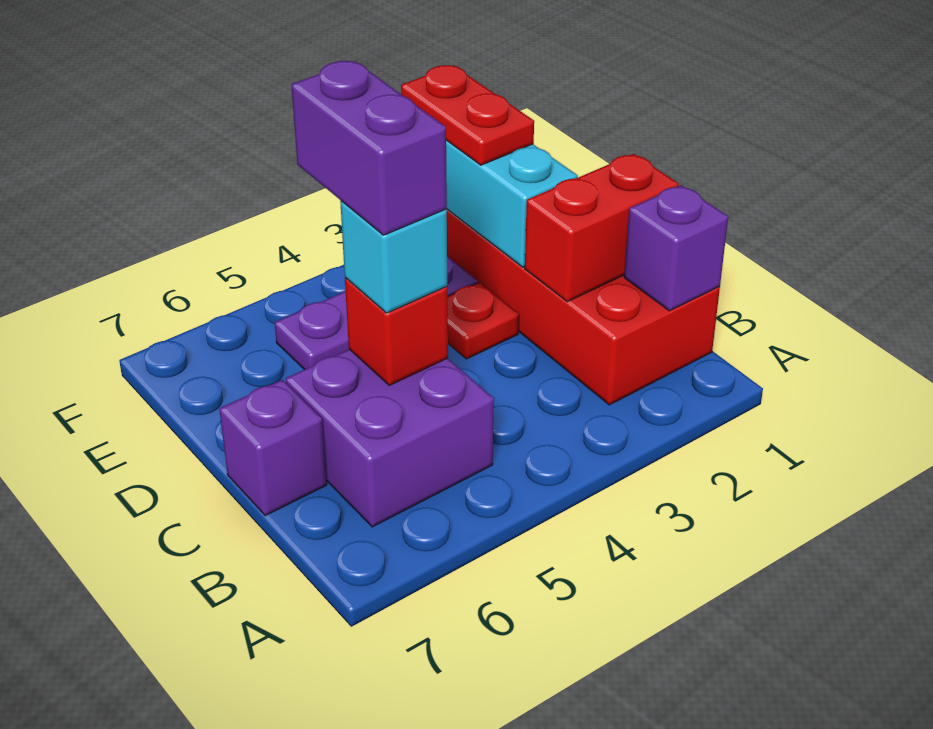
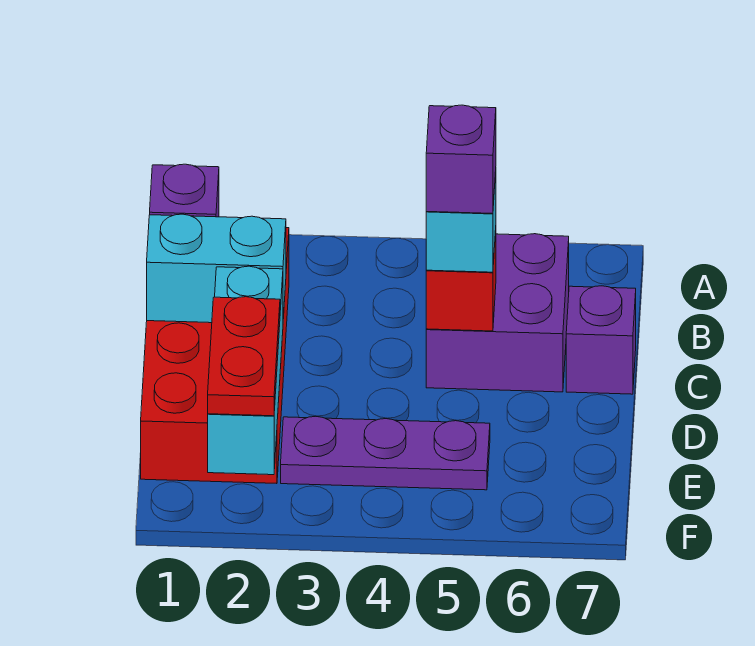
red brick C1:C2 level 2 -> cyan brick C1:C2 level 2
purple brick C5:D5 level 4 -> purple brick C5 level 4
red plate D3 level 1 -> none

